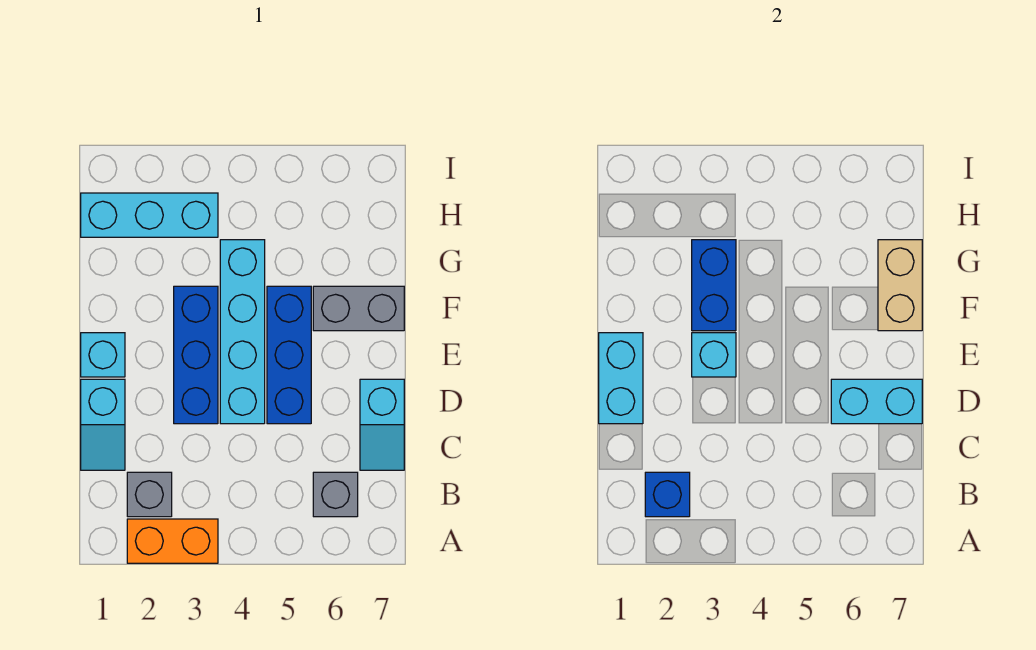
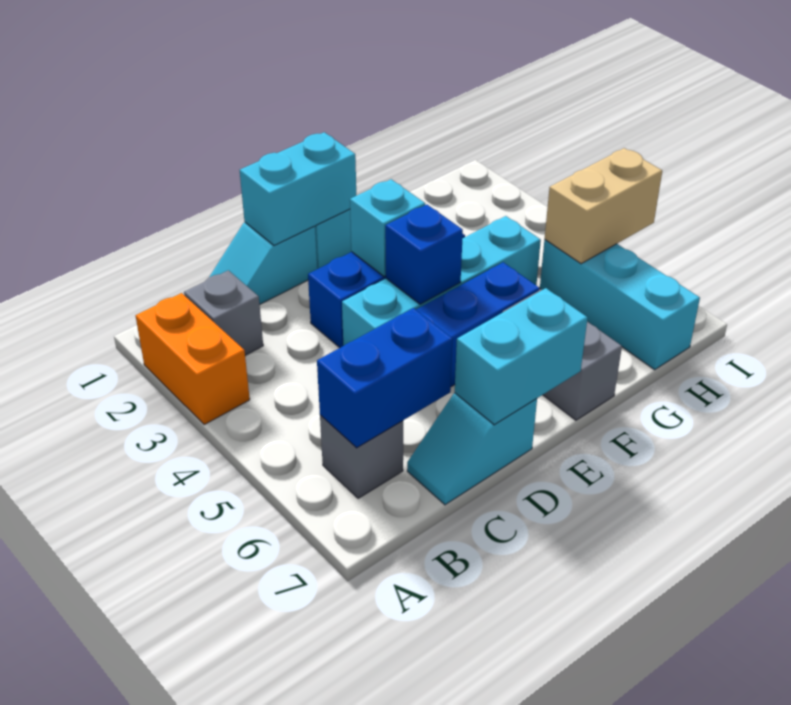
blue brick B2 level 2 -> blue brick E4 level 2
cyan brick D6:D7 level 2 -> cyan brick D7:E7 level 2
blue brick F3:G3 level 2 -> blue brick B6:C6 level 2
tan brick F7:G7 level 2 -> tan brick H5:I5 level 2
cyan brick H1:H3 level 1 -> cyan brick H5:H7 level 1

